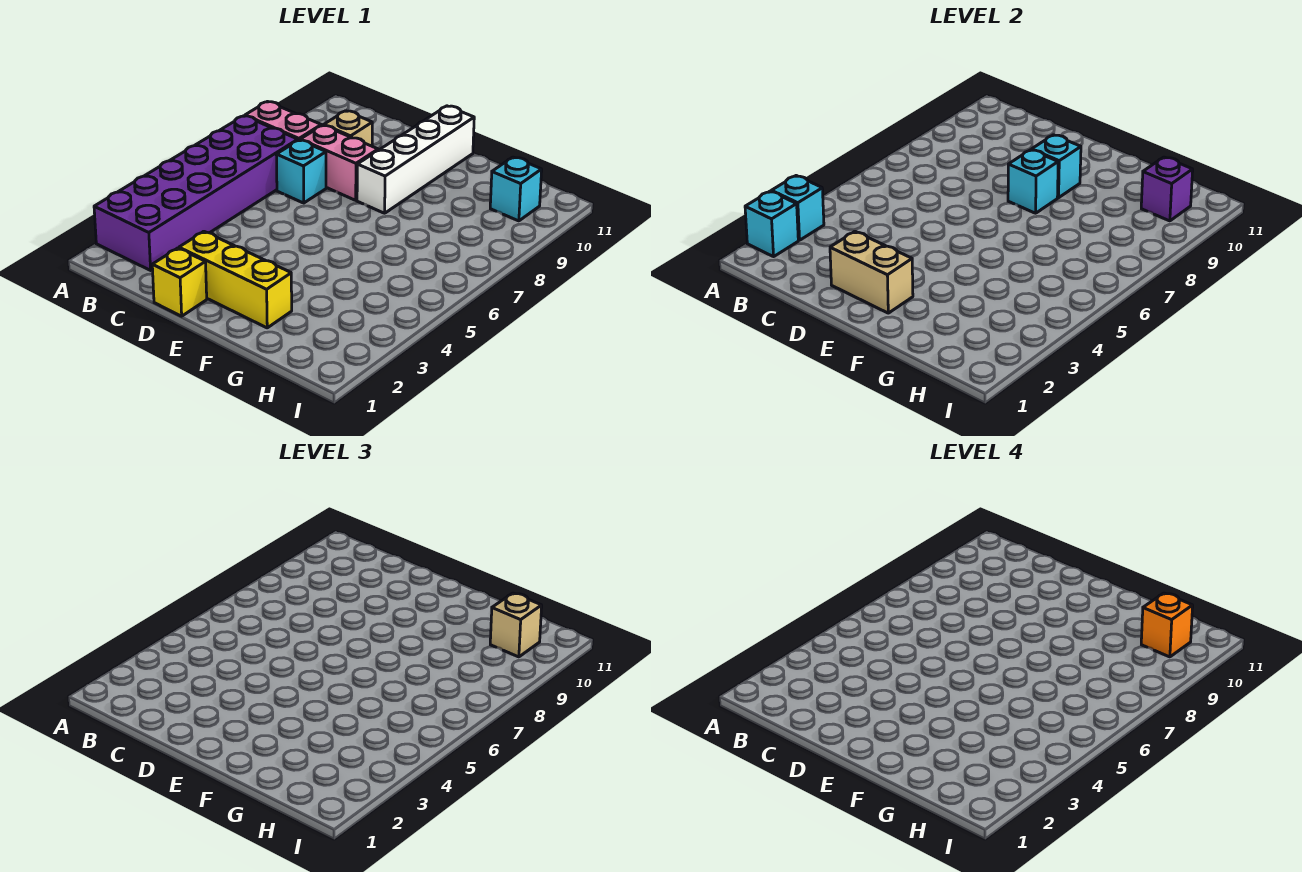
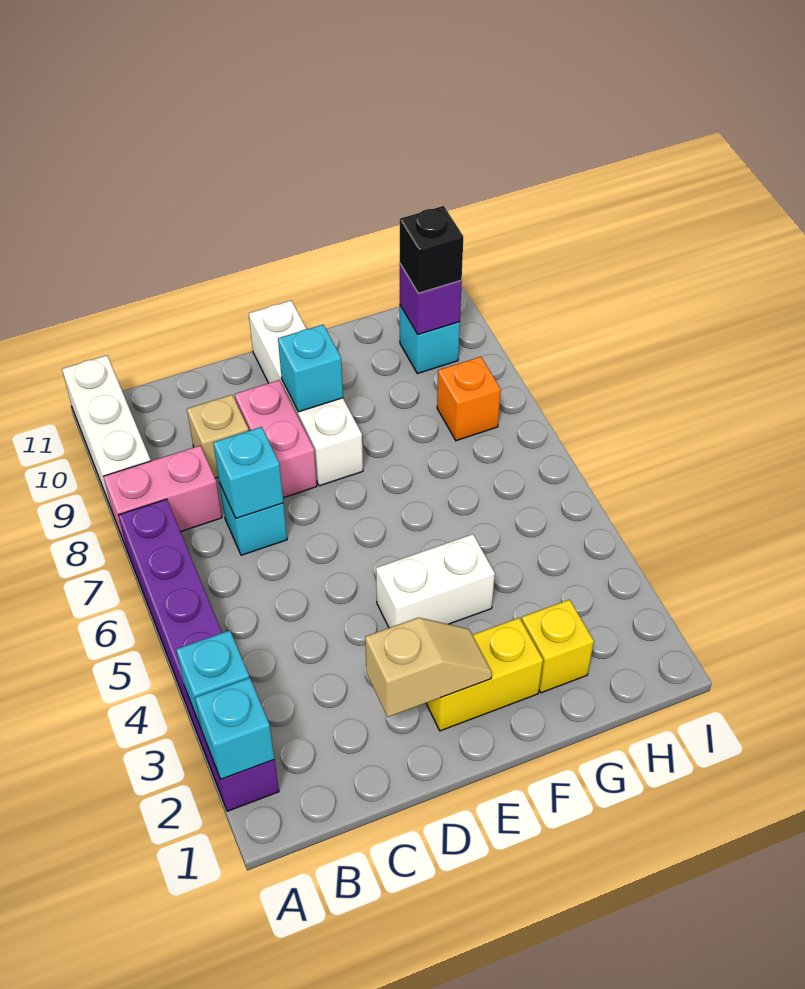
purple brick A2:B7 level 1 -> purple brick A2:A7 level 1
none -> white brick A9:A11 level 1
pink brick C8:D8 level 1 -> pink brick D8:D9 level 1
yellow brick D1 level 1 -> yellow brick G2 level 1
yellow brick D2:F2 level 1 -> yellow brick E2:F2 level 1
tan brick D2:E2 level 2 -> tan slope D2:E2 level 2 top D
none -> white brick E4:F4 level 1
cyan brick E8 level 2 -> cyan brick C7 level 2
tan brick H10 level 3 -> black brick H10 level 3
orange brick H10 level 4 -> orange brick H8 level 1

